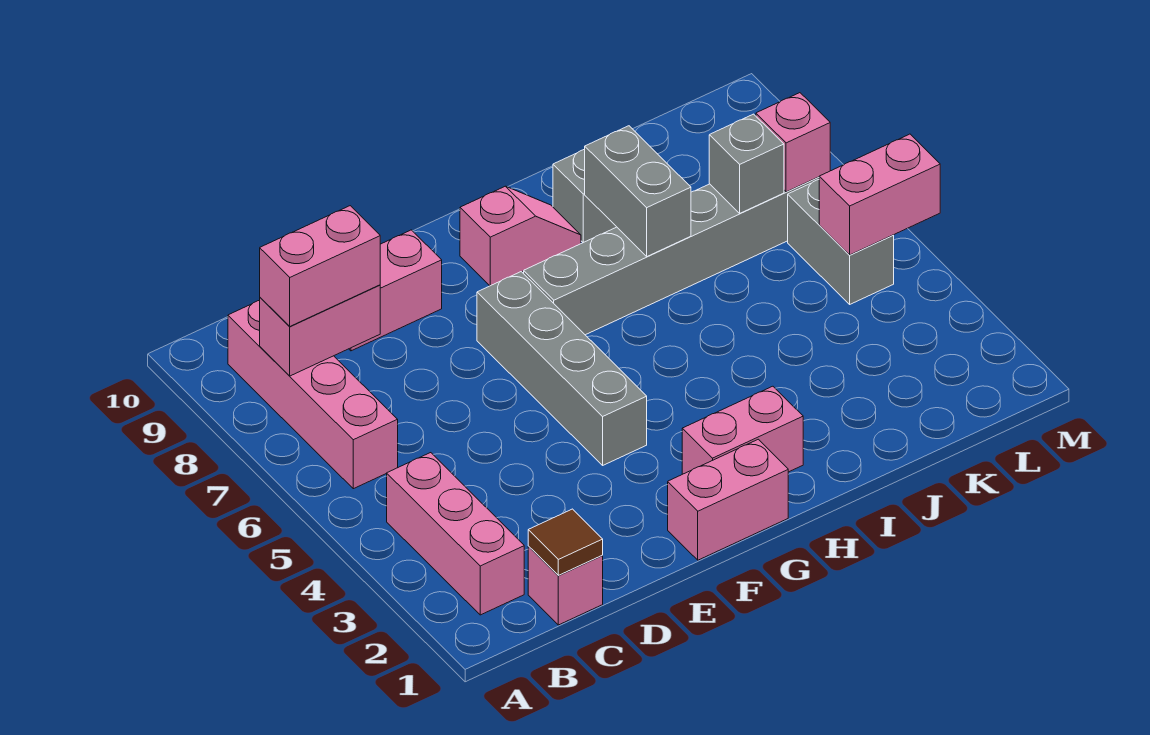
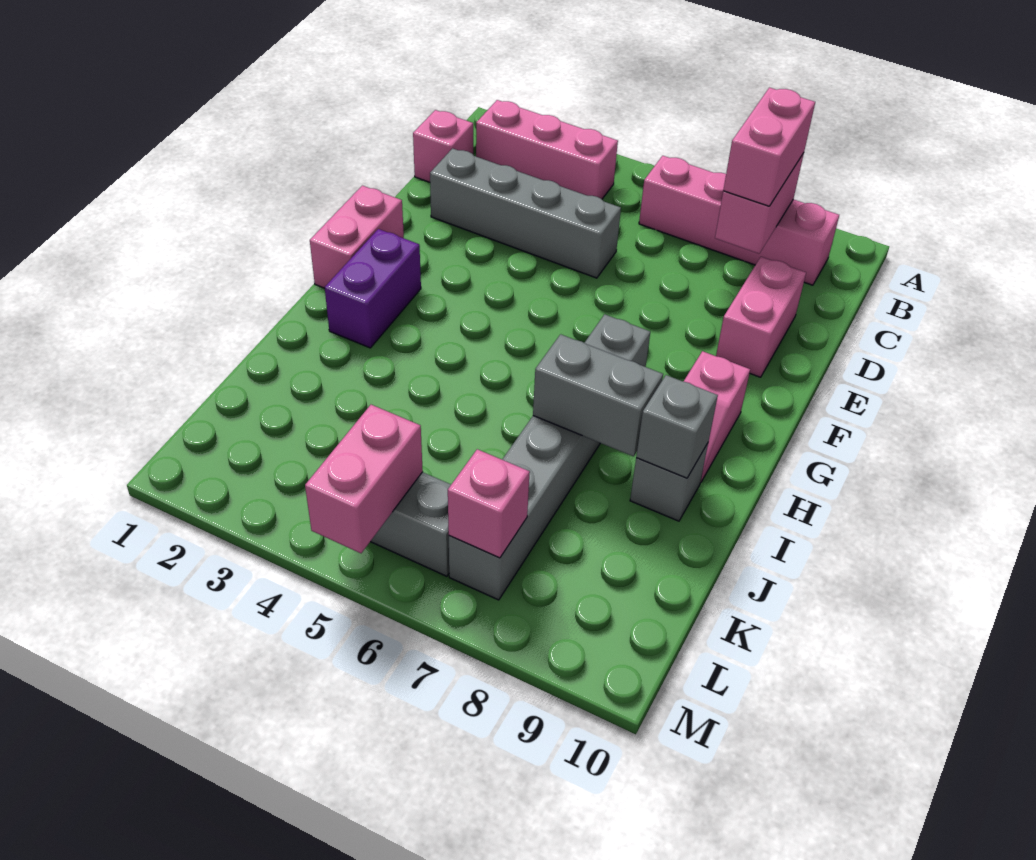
brown tile C1 level 2 -> none
grey brick F4:F7 level 1 -> grey brick D2:D5 level 1
pink brick G2:H2 level 1 -> purple brick G2:H2 level 1
grey brick K7 level 2 -> grey brick I9 level 2

